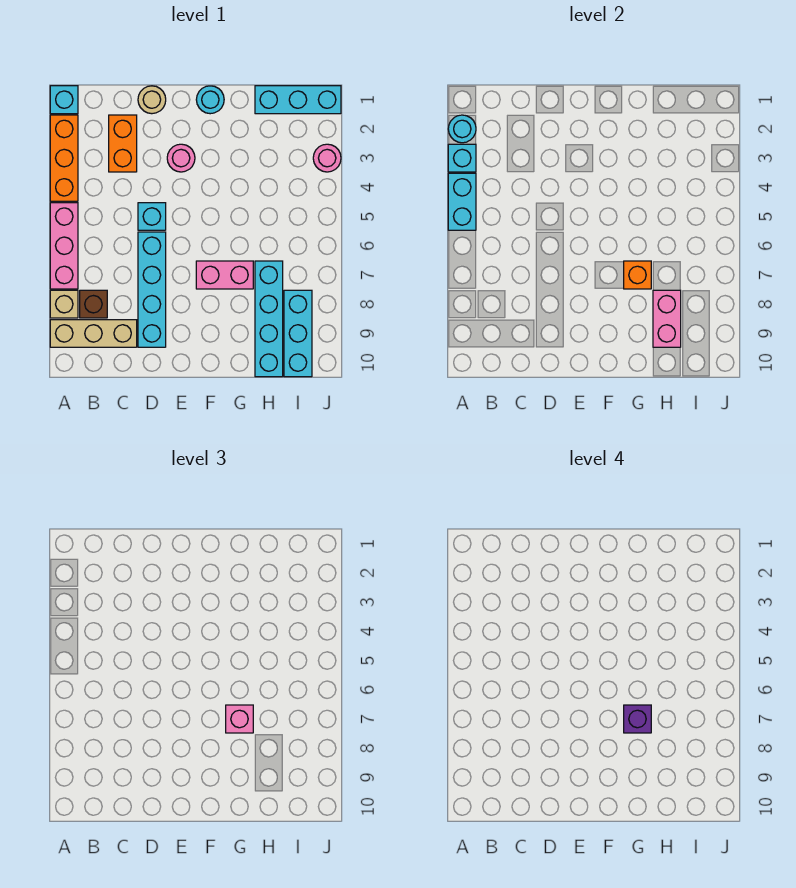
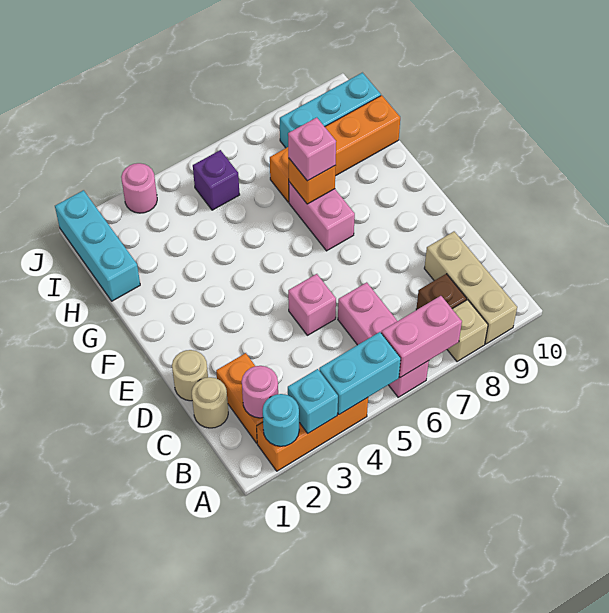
cyan brick A1 level 1 -> none
pink brick A5:A7 level 1 -> pink brick A6:C6 level 1
none -> tan round brick C1 level 1
orange brick C2:C3 level 1 -> orange brick B2:C2 level 1
cyan brick D5 level 1 -> pink brick D5 level 1
cyan brick D6:D9 level 1 -> none
pink round brick E3 level 1 -> pink round brick B2 level 2
cyan round brick F1 level 1 -> none
purple brick G7 level 4 -> purple brick I5 level 1
cyan brick H7:H10 level 1 -> orange brick H7:H10 level 1
pink brick H8:H9 level 2 -> pink brick A6:A7 level 2

